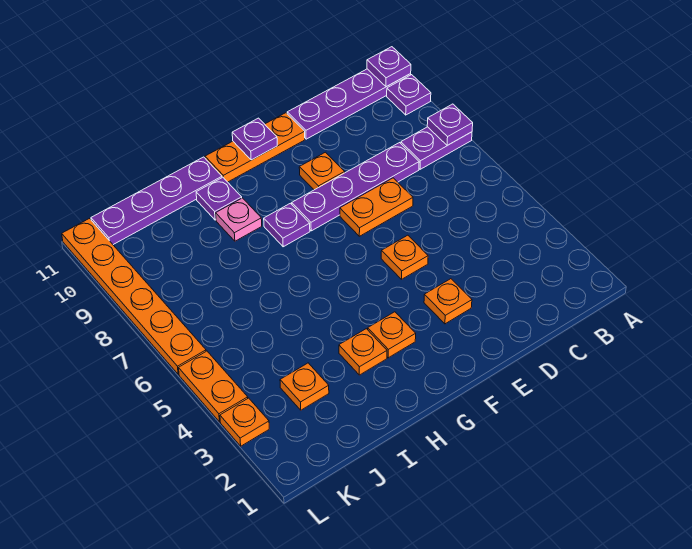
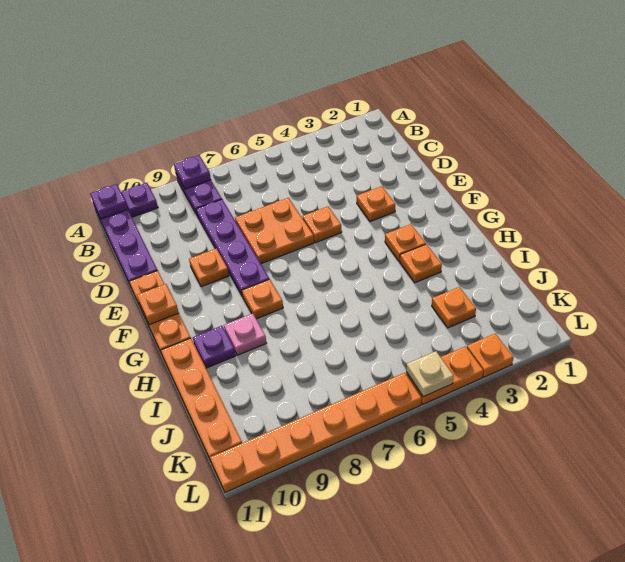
orange plate D7:E7 level 1 -> orange plate D6:E7 level 1
purple plate F11 level 2 -> orange plate F11 level 2
purple plate G8 level 1 -> orange plate G8 level 1
purple plate H11:K11 level 1 -> orange plate H11:K11 level 1
none -> tan plate L5 level 2

